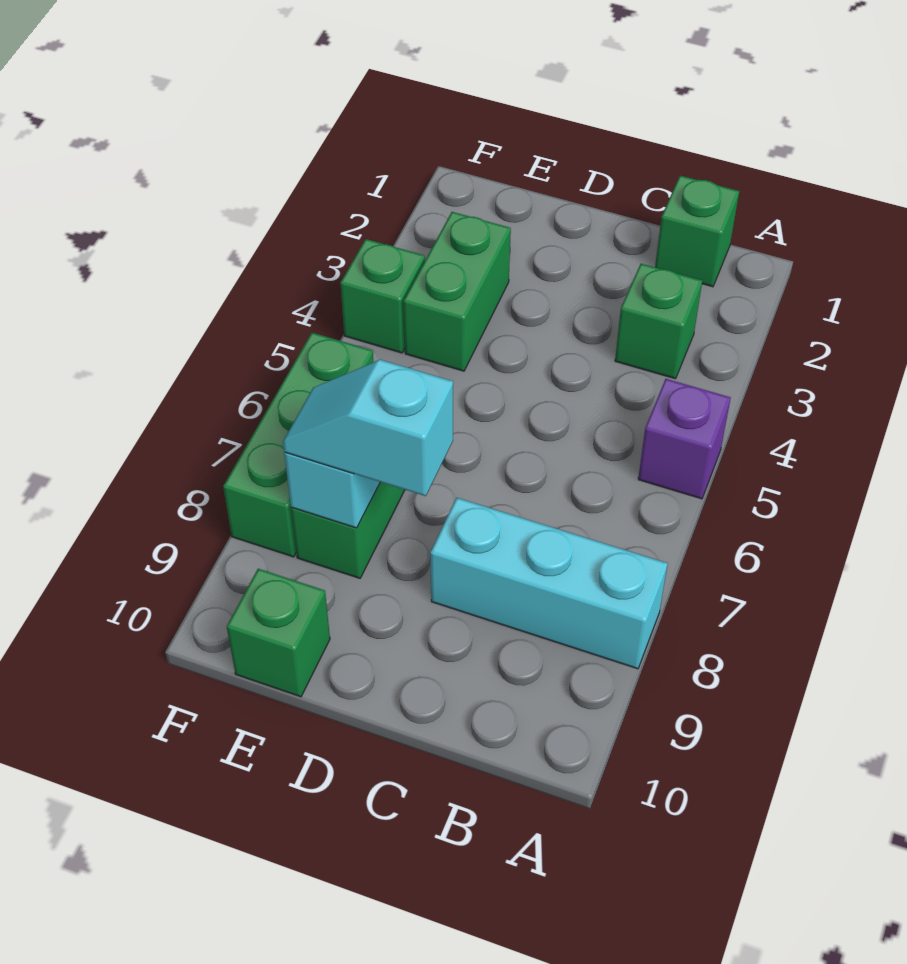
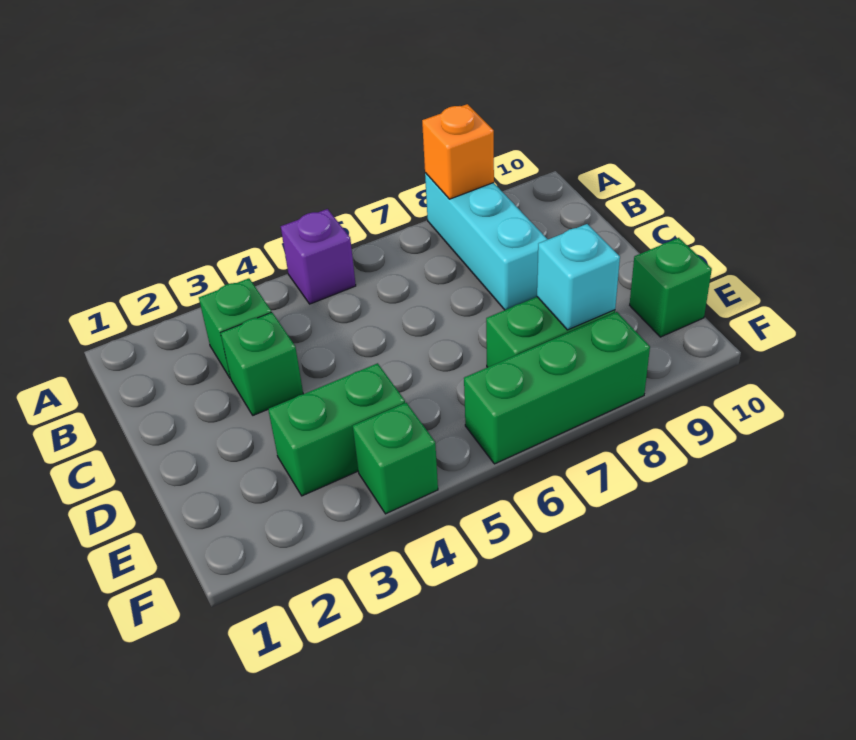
none -> orange brick A8 level 2
green brick B1 level 1 -> green brick C3 level 1
cyan slope D8:E8 level 3 top D -> none

